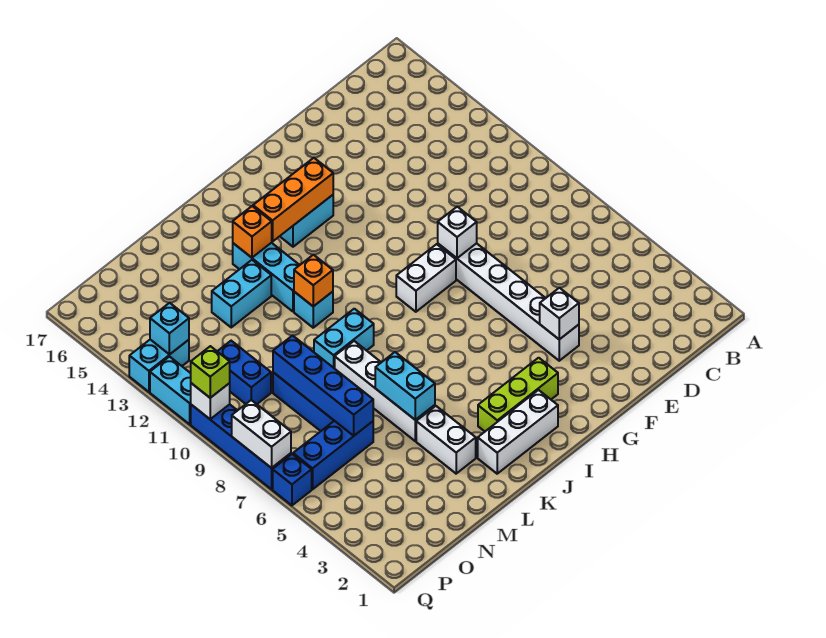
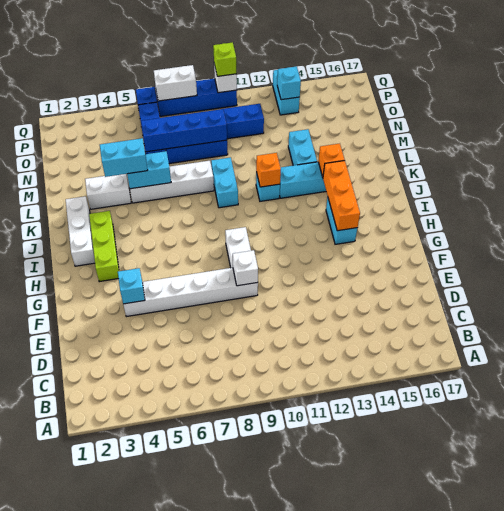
white brick F4 level 2 -> cyan brick F4 level 2
cyan brick Q11:Q12 level 1 -> cyan brick L4:L5 level 3

